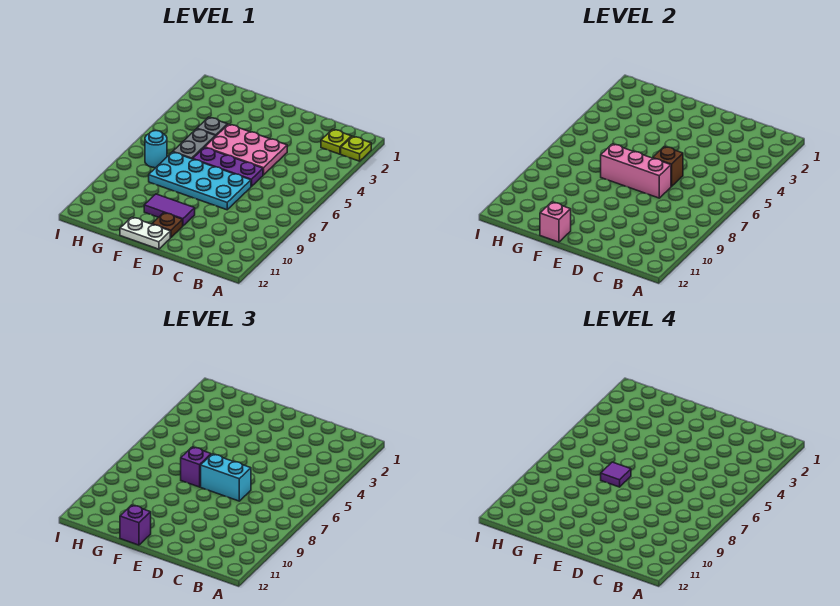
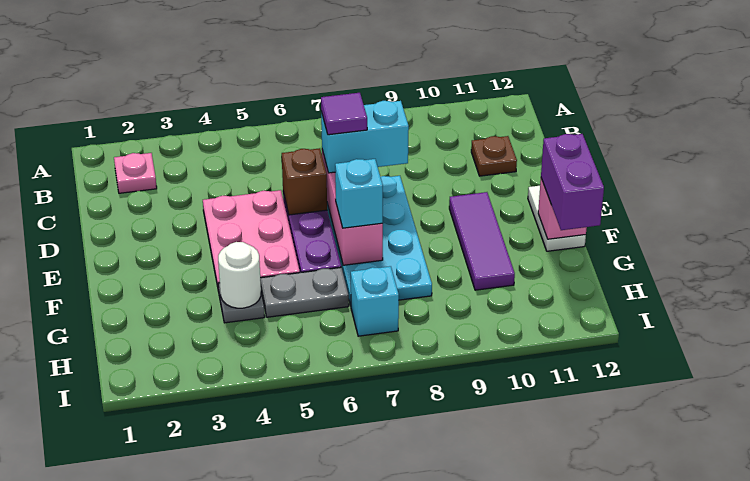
lime plate A2 level 1 -> none
lime plate B2 level 1 -> pink plate B2 level 1
cyan brick D7:E7 level 3 -> cyan brick D7:D8 level 3
purple tile E10:F10 level 1 -> purple tile E10:G10 level 1
brown plate E11 level 1 -> brown plate C11 level 1
purple brick F7 level 3 -> cyan brick F7 level 3
purple tile F7 level 4 -> purple tile D7 level 4
purple brick F12 level 3 -> purple brick F12:G12 level 3
none -> white round brick G4 level 2
cyan round brick H7 level 1 -> cyan brick H7 level 1

